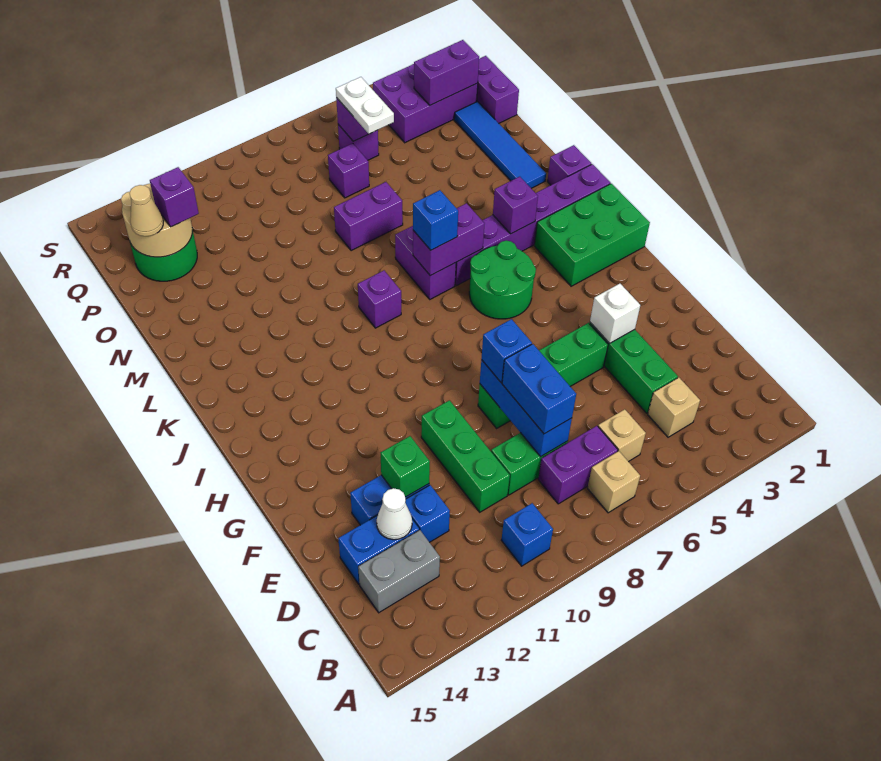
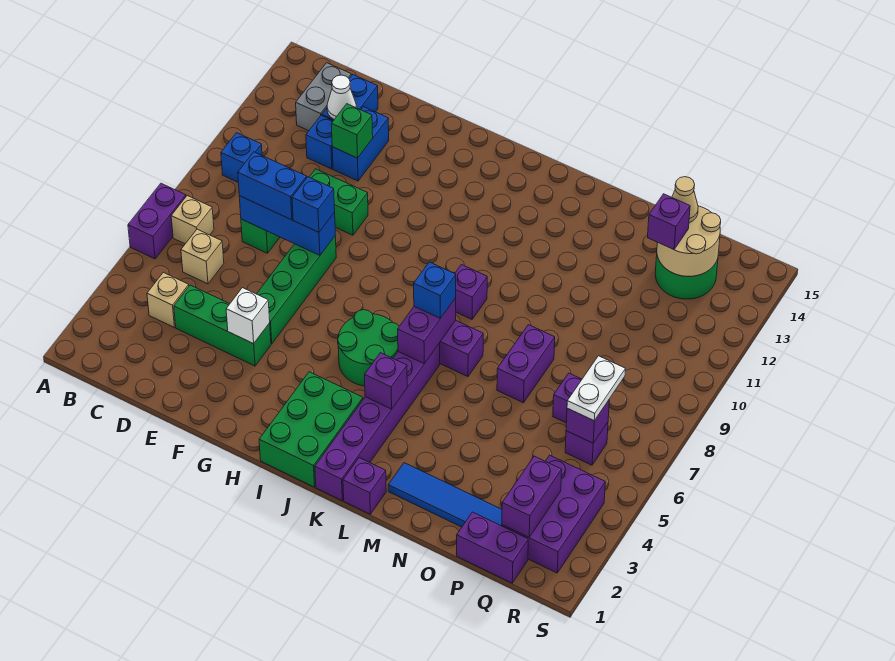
purple brick C7:C8 level 1 -> purple brick A6:A7 level 1
green brick D10:F10 level 1 -> green brick E10:F10 level 1
white plate P6:Q6 level 3 -> white plate Q6:Q7 level 3

